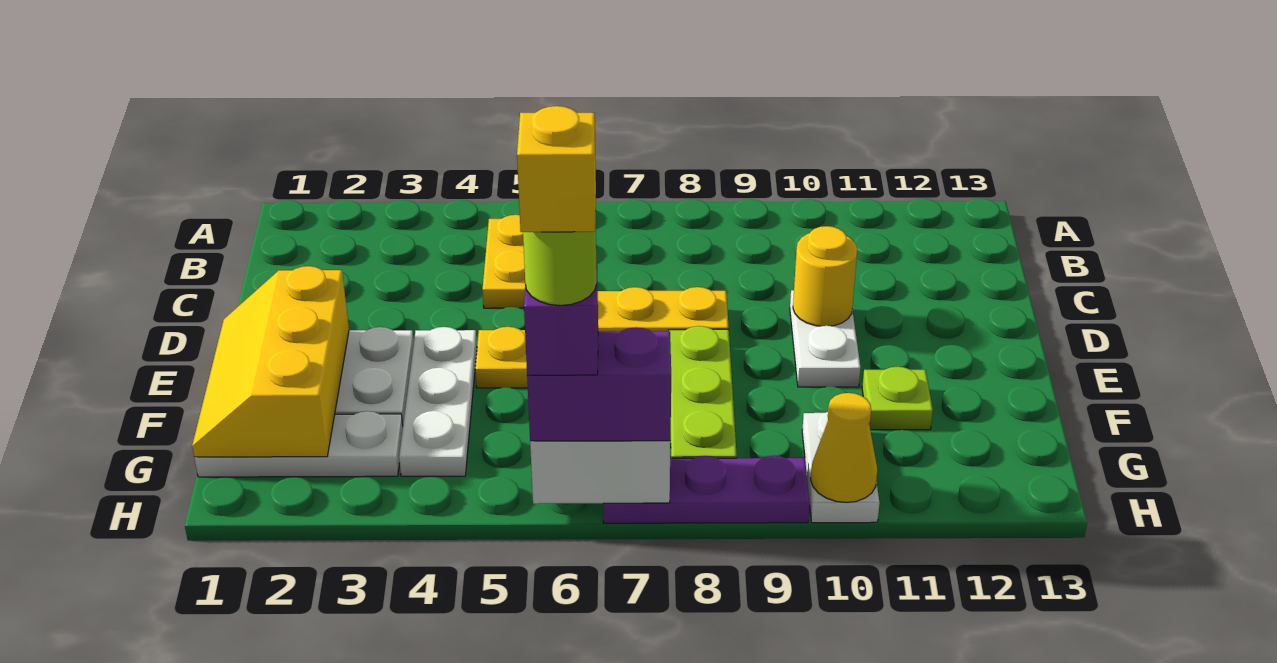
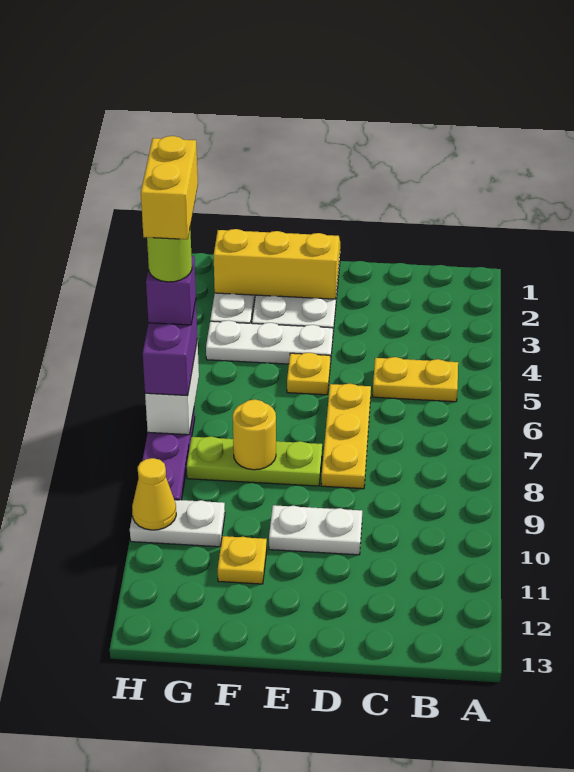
yellow round brick D10 level 2 -> yellow round brick F8 level 2
lime plate F11 level 1 -> yellow plate F11 level 1
yellow brick H6 level 6 -> yellow brick H5:H6 level 6

